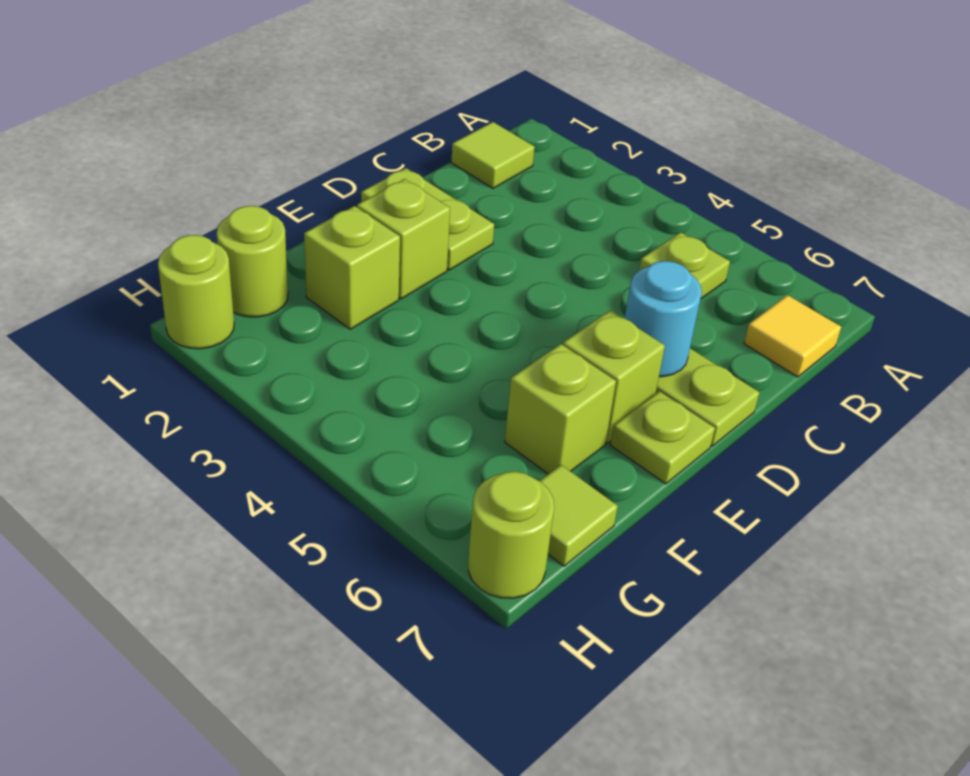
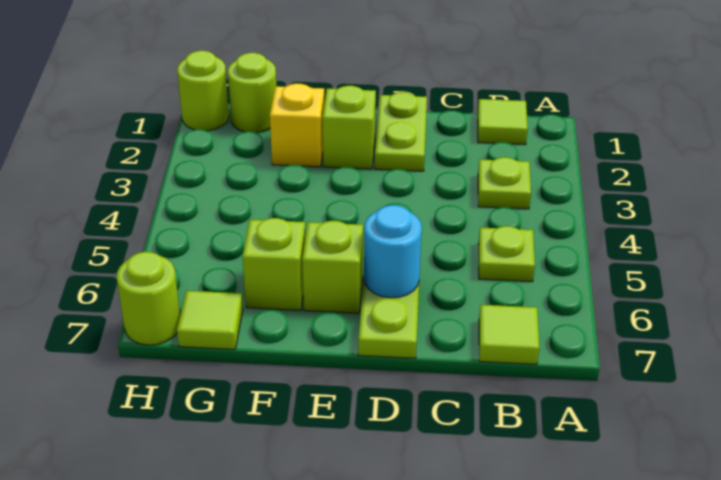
yellow tile B7 level 1 -> lime tile B7 level 1
lime plate E7 level 1 -> lime plate B3 level 1
lime brick F2 level 1 -> yellow brick F2 level 1

